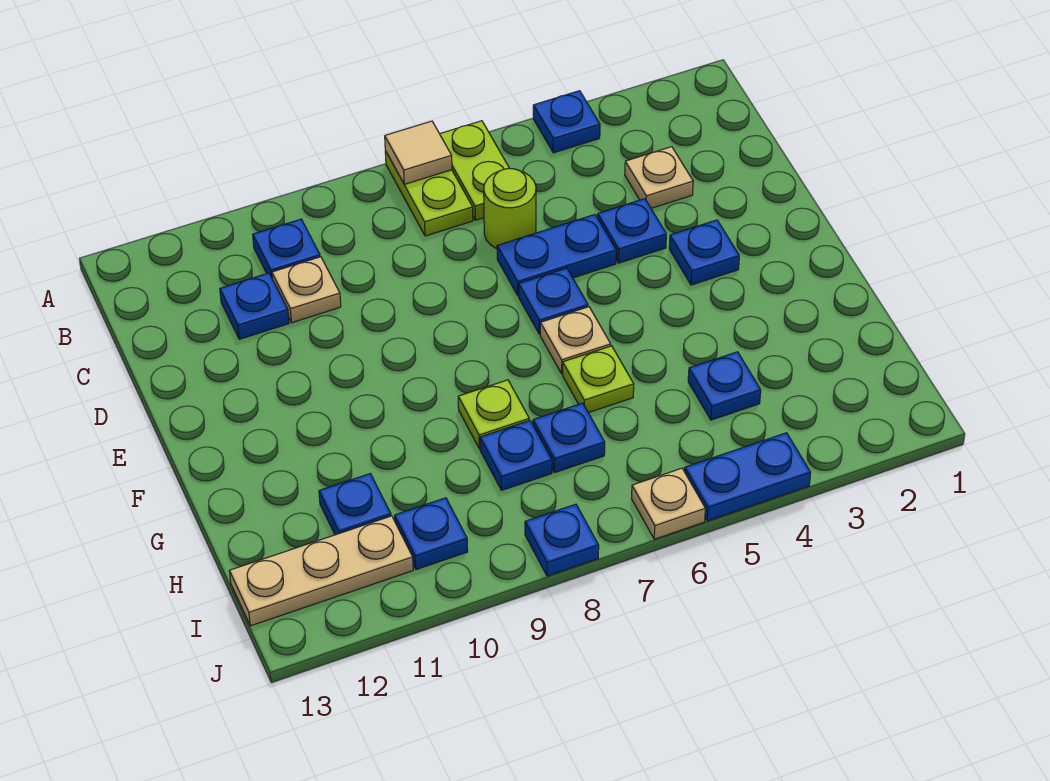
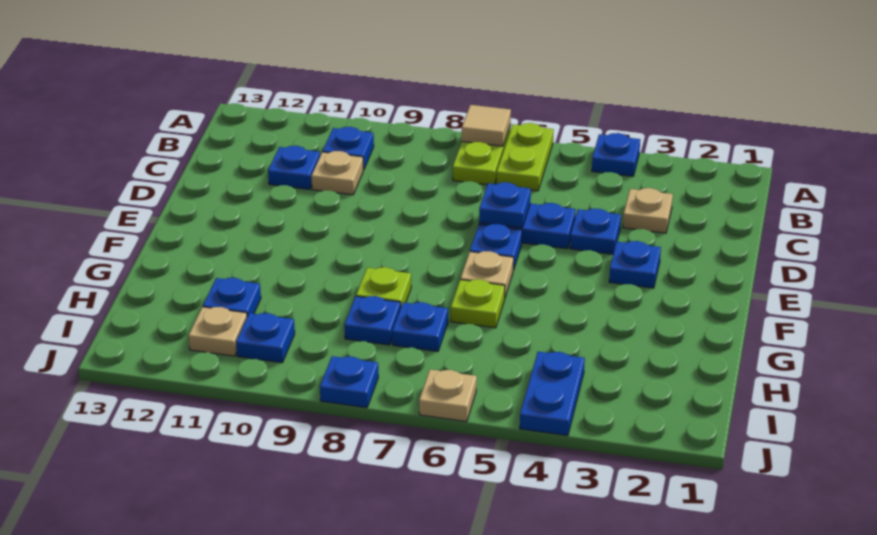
lime round brick C6 level 1 -> none
blue plate H4 level 1 -> blue plate D6 level 2
tan plate I11:I13 level 1 -> tan plate I11 level 1
blue plate J4:J5 level 1 -> blue plate I4:J4 level 1

